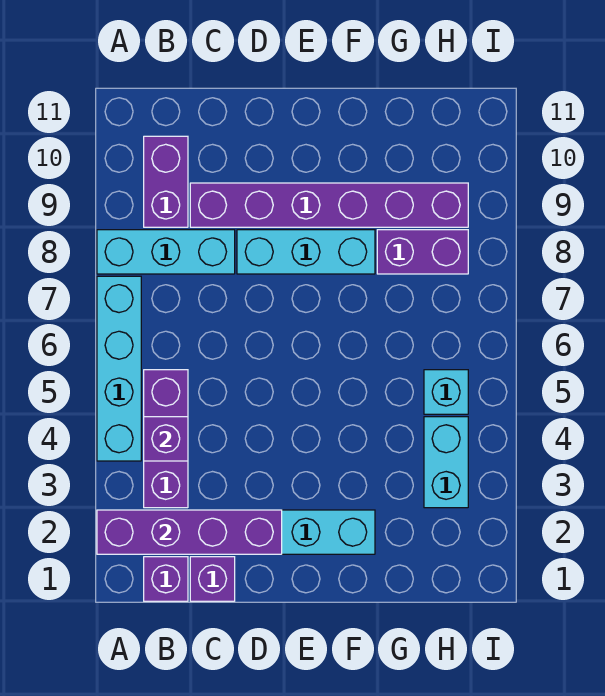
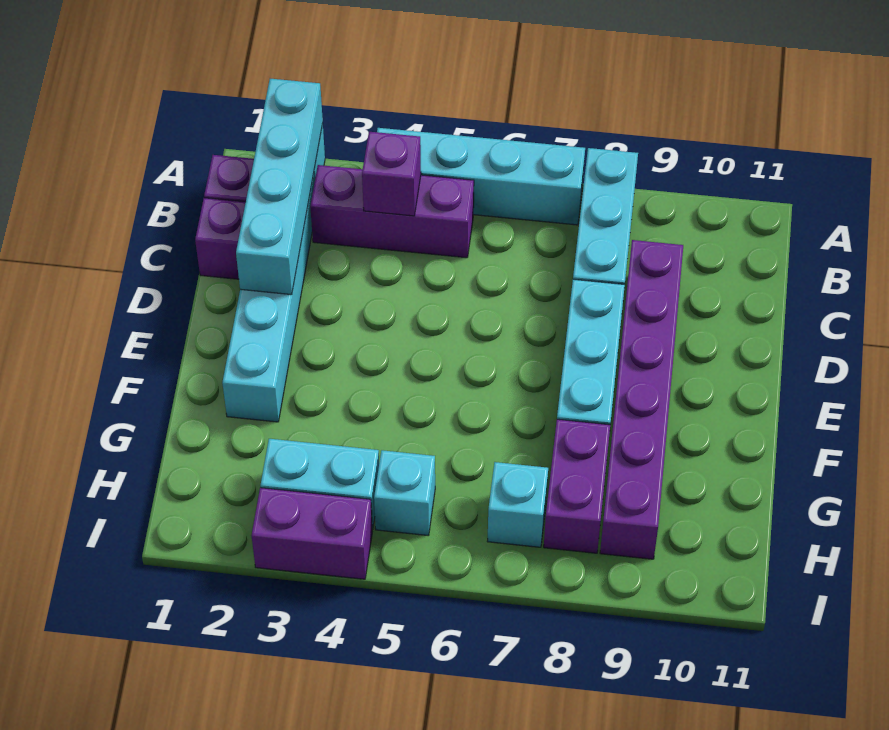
purple brick A2:D2 level 2 -> cyan brick A2:D2 level 2
purple brick B9:B10 level 1 -> purple brick I3:I4 level 1
none -> cyan brick H7 level 1

